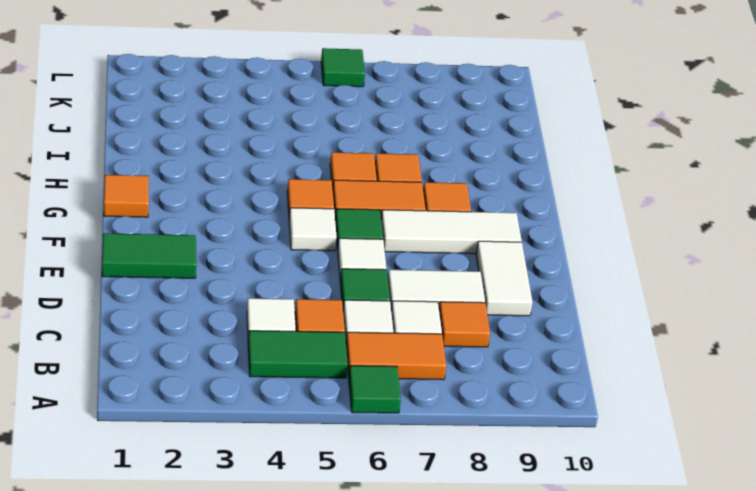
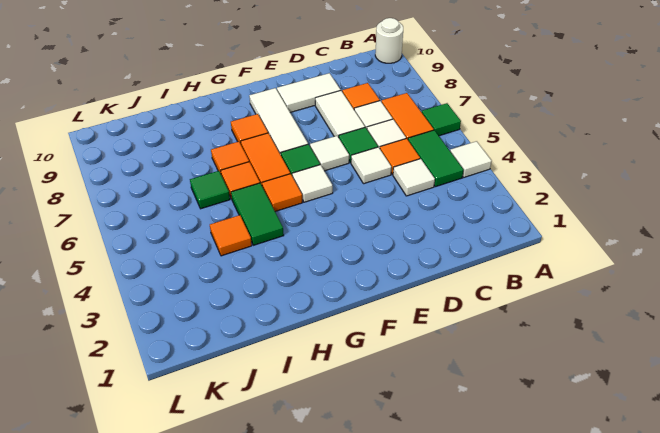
none -> white tile A4 level 1
none -> white round brick A10 level 1
none -> white tile D5 level 1
green tile E1:E2 level 1 -> green tile H4:H5 level 1
orange tile G1 level 1 -> orange tile I4 level 1
green tile L6 level 1 -> green tile I6 level 1

